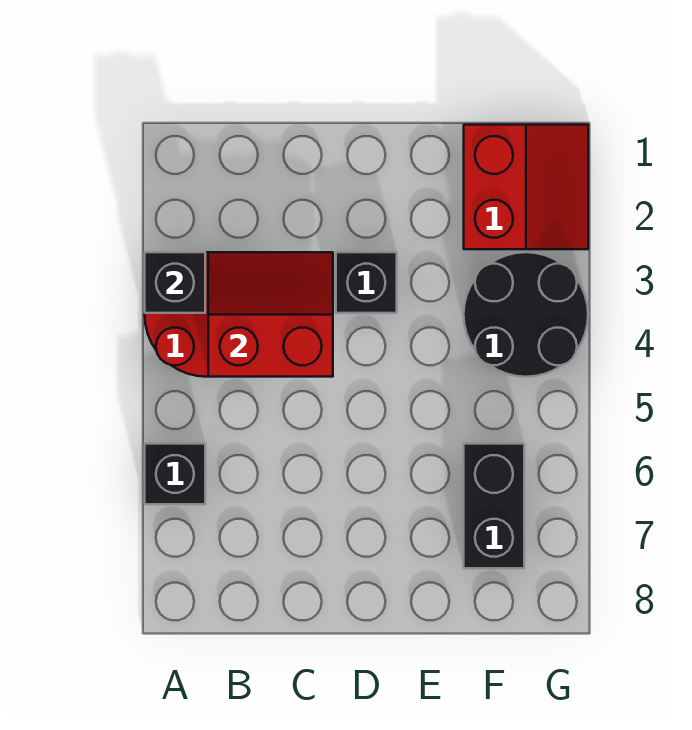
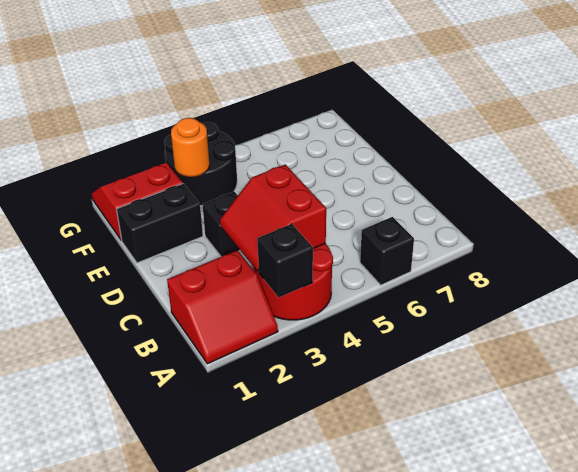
none -> red slope A1:B2 level 1 top B
none -> orange round brick F3 level 2
black brick F6:F7 level 1 -> black brick E1:E2 level 1

